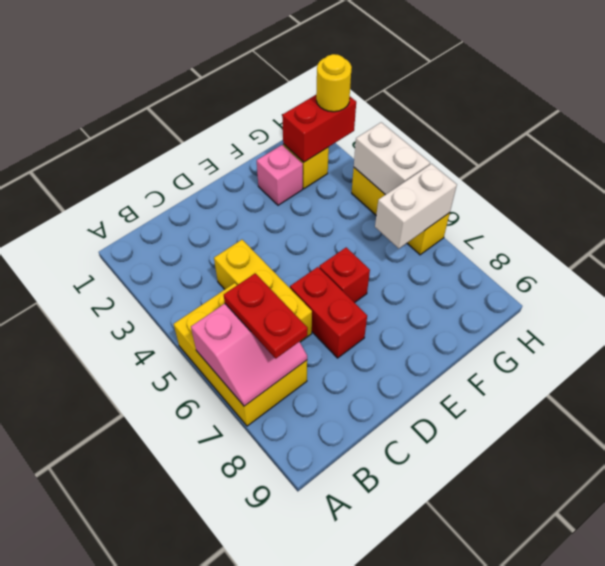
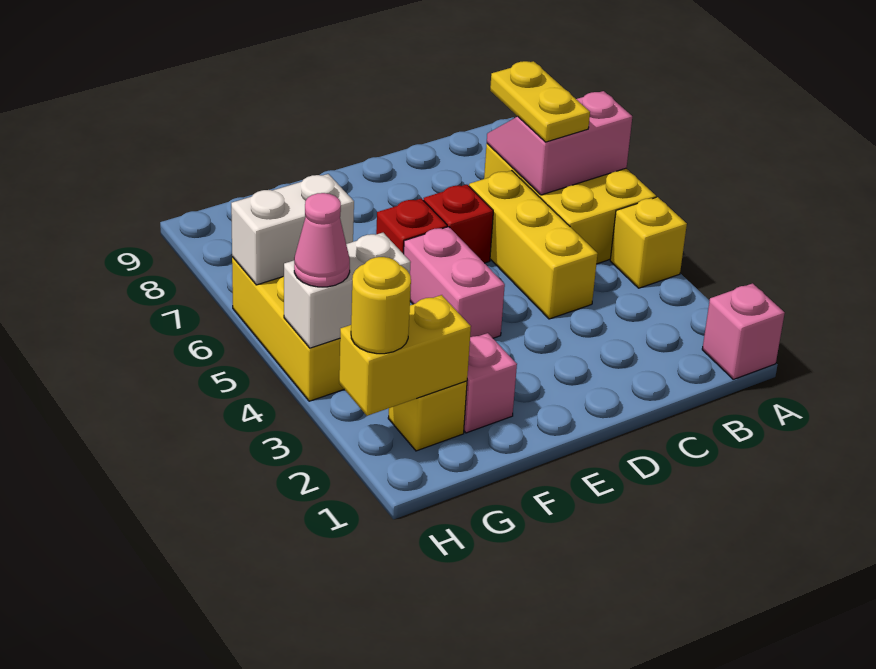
none -> pink brick A1 level 1
none -> yellow brick A4 level 1
red plate B6:B7 level 3 -> yellow plate B6:B7 level 3
red brick D6:D7 level 1 -> red brick D6 level 1
none -> pink brick E4:E5 level 1
red brick G2:H2 level 2 -> yellow brick G2:H2 level 2
white brick H4:H5 level 2 -> white brick G4:H4 level 2
none -> pink cone H4 level 3

